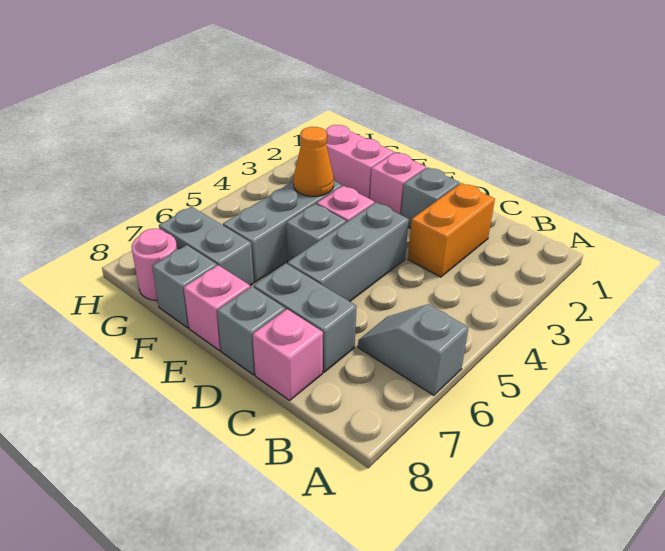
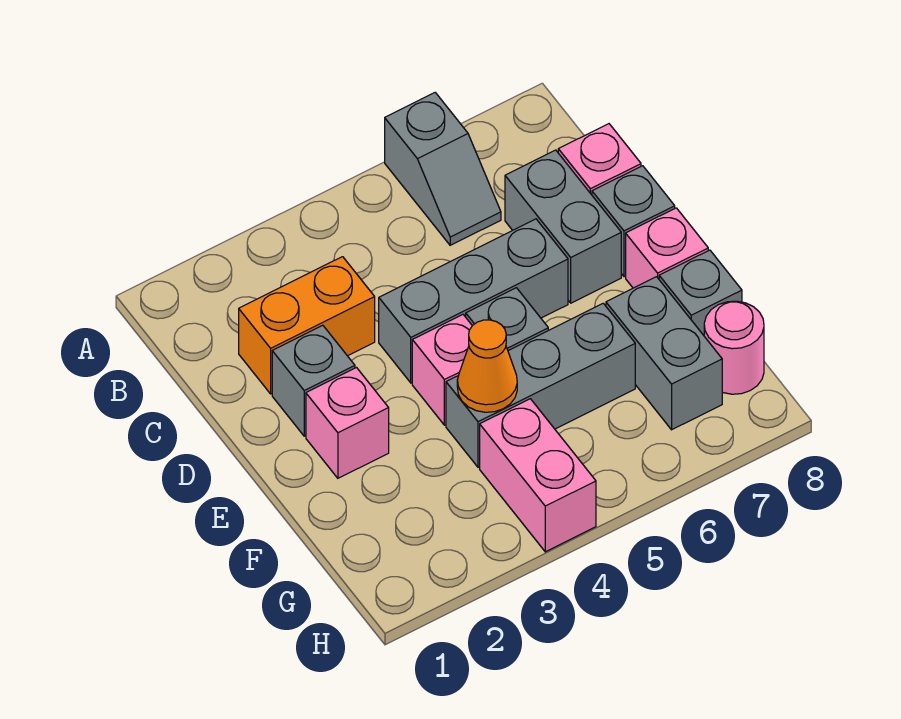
pink brick F2:G2 level 1 -> pink brick G4:H4 level 1

